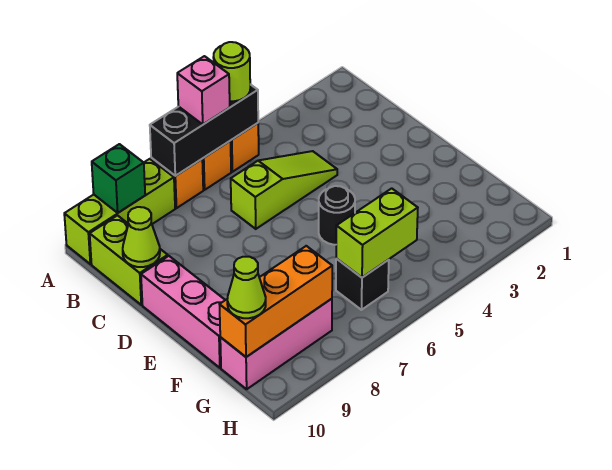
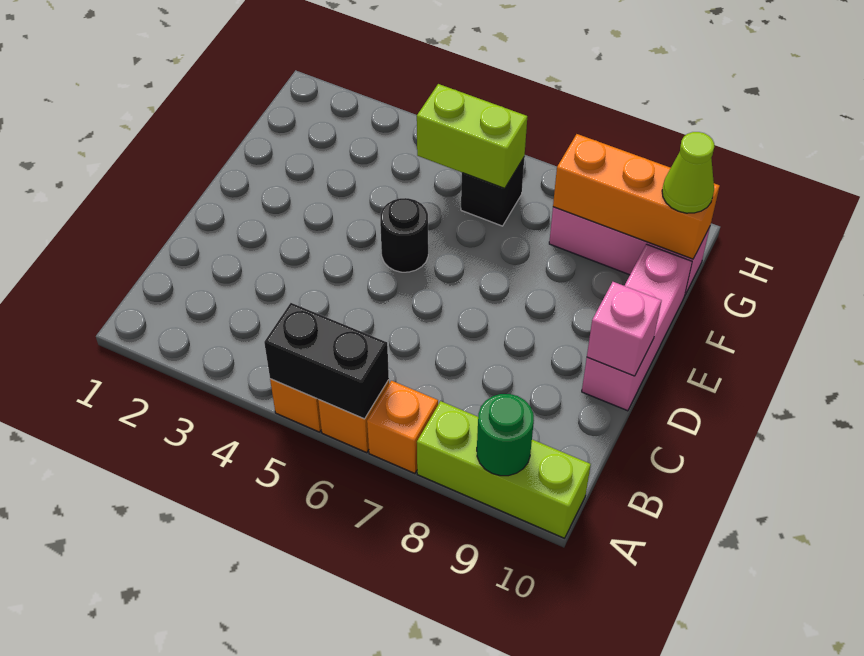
black brick A5:A7 level 2 -> black brick A5:A6 level 2
lime round brick A5 level 3 -> none
pink brick A6 level 3 -> pink brick D10 level 2
green brick A9 level 2 -> green round brick A9 level 2
lime brick B10:C10 level 1 -> none
lime slope C4:C6 level 1 top 6 -> none
lime cone C10 level 2 -> none

